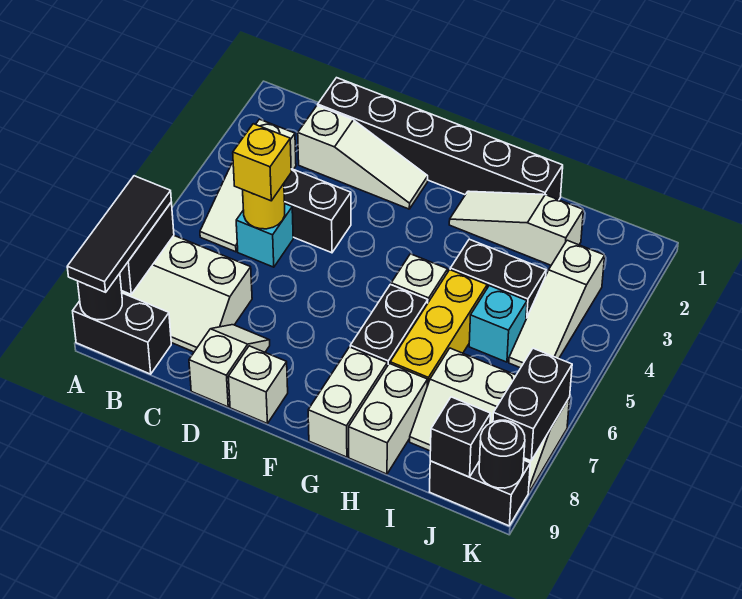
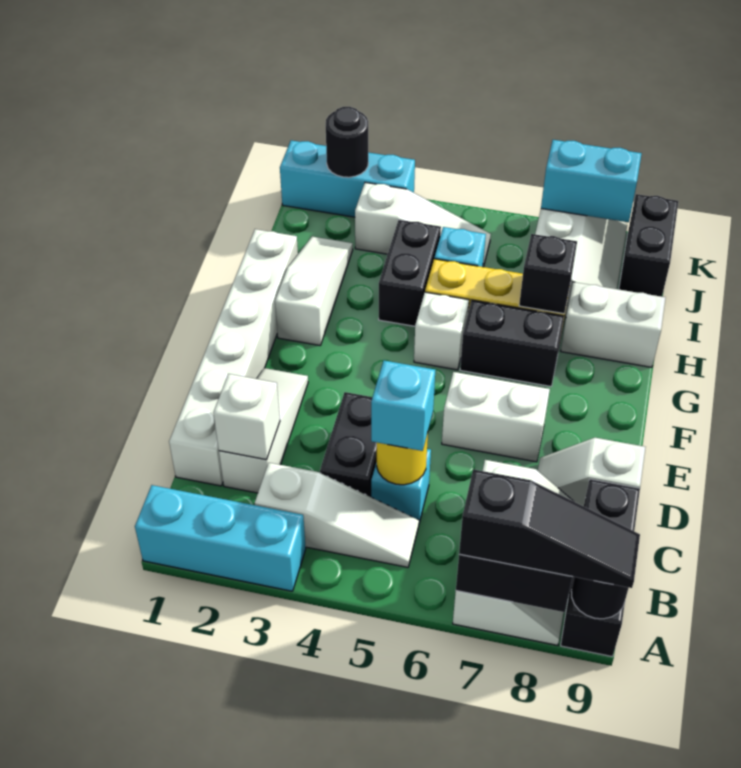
none -> cyan brick A1:A3 level 1
black tile A7:A9 level 3 -> black slope A7:A9 level 3 top 7
black brick A9:B9 level 1 -> black brick A9:C9 level 1
black brick C1:H1 level 1 -> white brick C1:H1 level 1
yellow brick C5 level 3 -> cyan brick C5 level 3
white brick E9 level 1 -> white brick C2 level 2
white slope G2:I2 level 1 top I -> white slope G2:I2 level 1 top G
white brick G8:G9 level 1 -> white brick E6:E7 level 1
black brick J9 level 2 -> black brick H7 level 2
none -> cyan brick K1:K3 level 1
black brick K7:K8 level 2 -> cyan brick K7:K8 level 2
black round brick K9 level 2 -> black round brick K2 level 2

